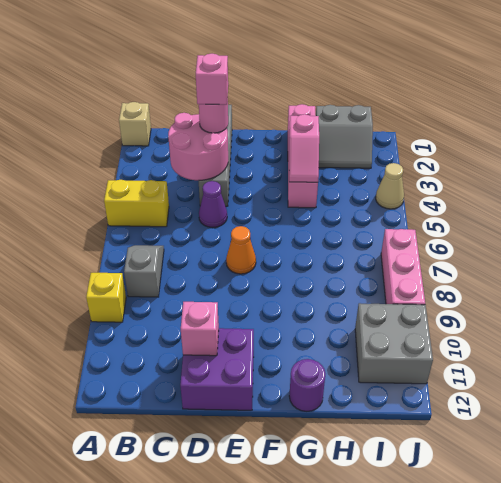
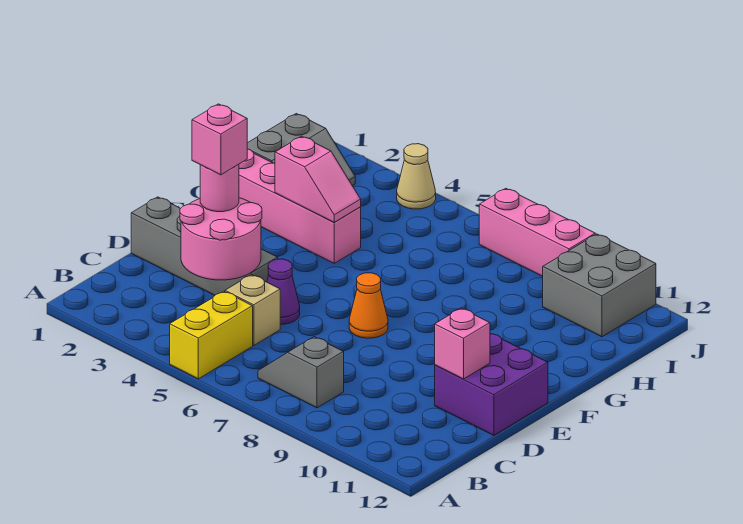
tan brick A1 level 1 -> tan brick C5 level 1
yellow brick A9 level 1 -> none
purple round brick G12 level 1 -> none

